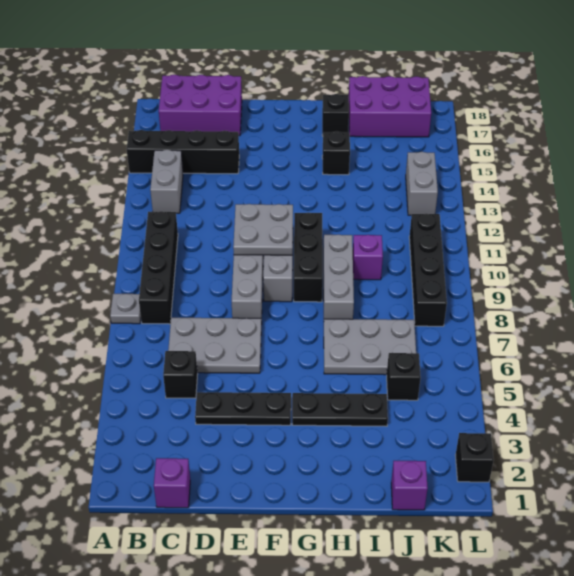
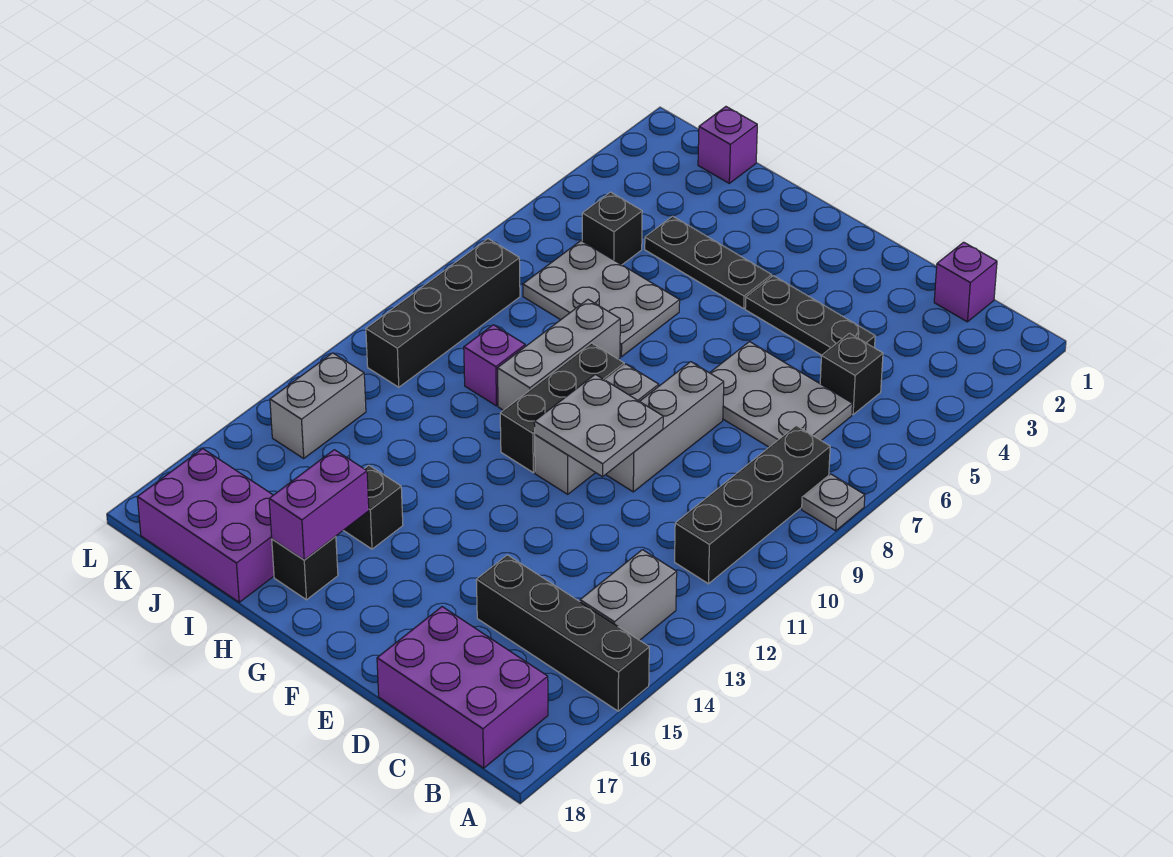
none -> purple brick H16:H17 level 2
black brick L2 level 1 -> none

